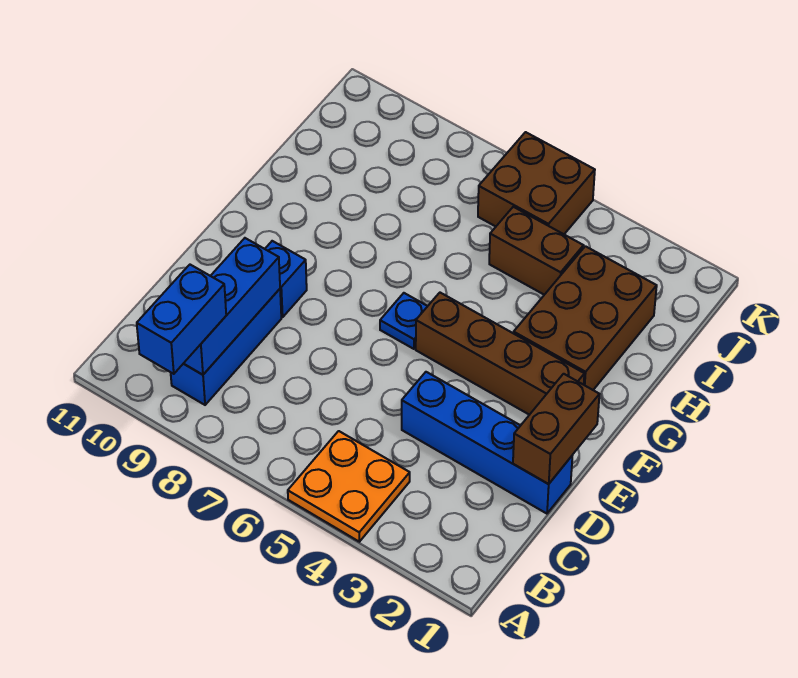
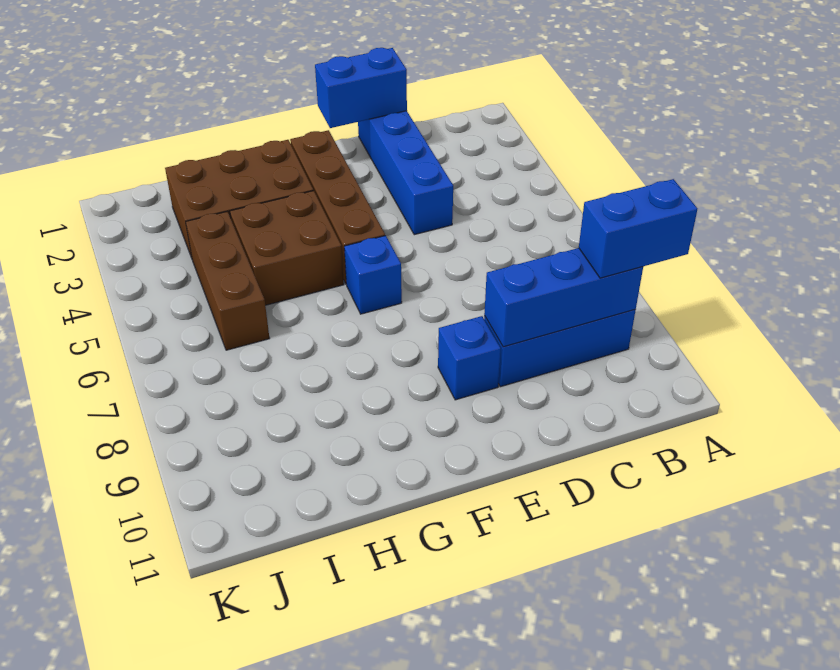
orange plate A4:B5 level 1 -> none
brown brick D1:E1 level 2 -> blue brick D1:E1 level 2
blue plate F6 level 1 -> blue brick F6 level 1
brown brick I4:I5 level 1 -> brown brick I4:I6 level 1
brown brick J5:K6 level 1 -> brown brick G4:H5 level 1

